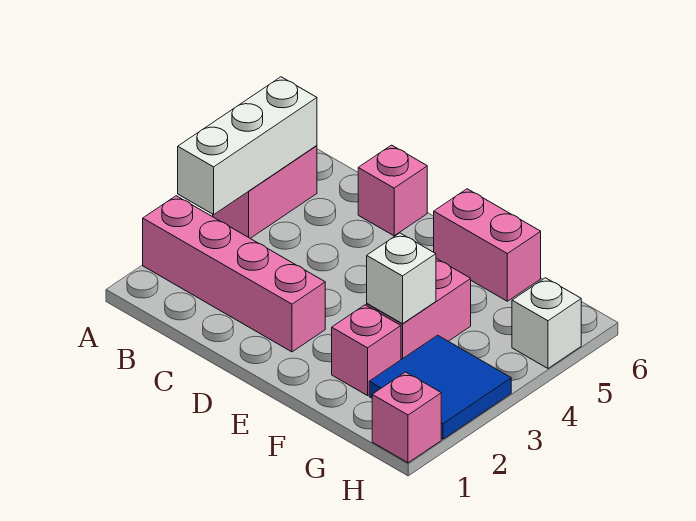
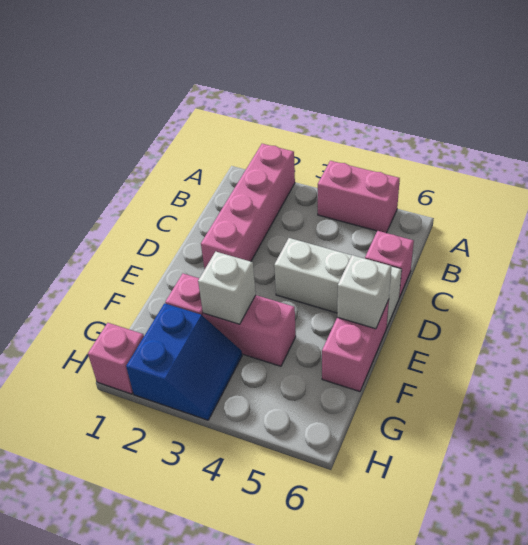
white brick A3:A5 level 2 -> white brick D4:D6 level 1
blue tile G2:H3 level 1 -> blue slope G2:H3 level 1 top 2
white brick H5 level 1 -> white brick E6 level 2

